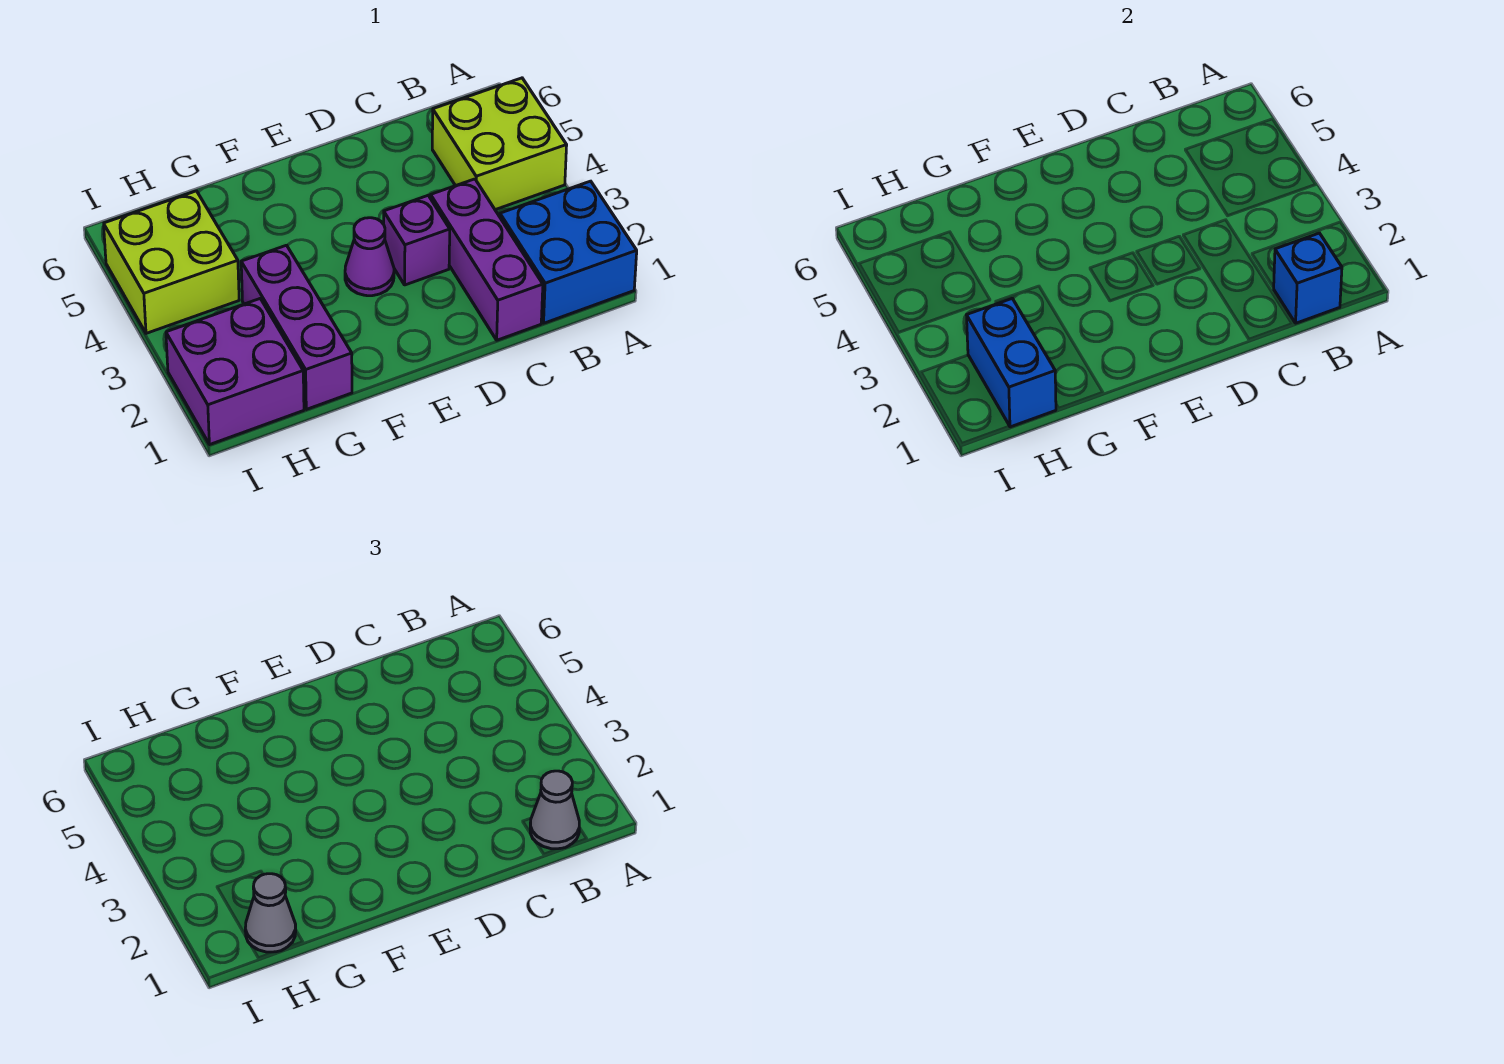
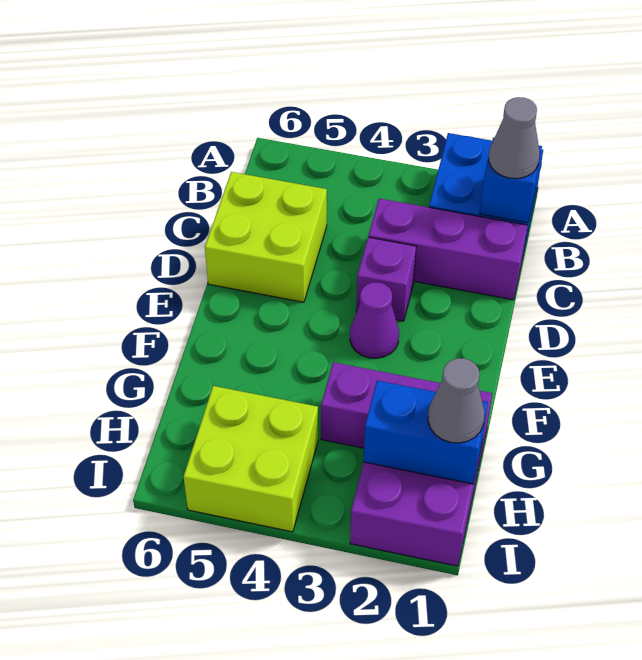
lime brick A4:B5 level 1 -> lime brick C5:D6 level 1

